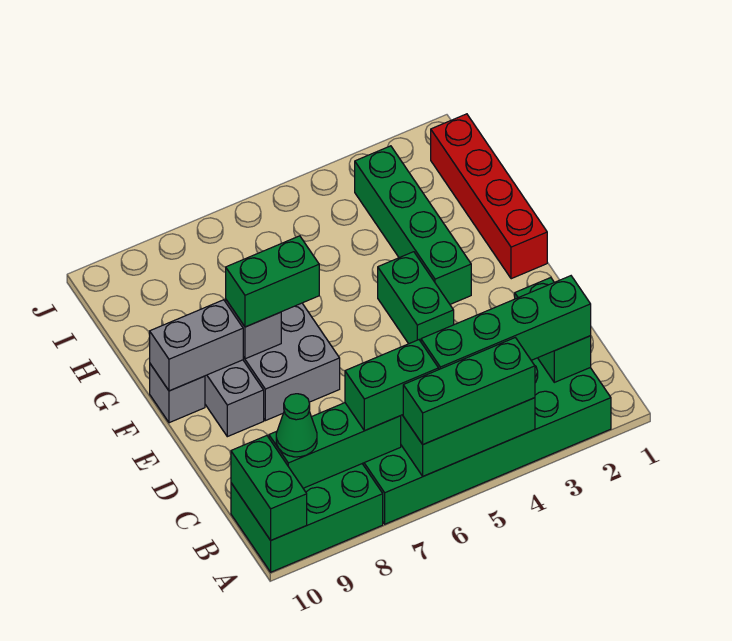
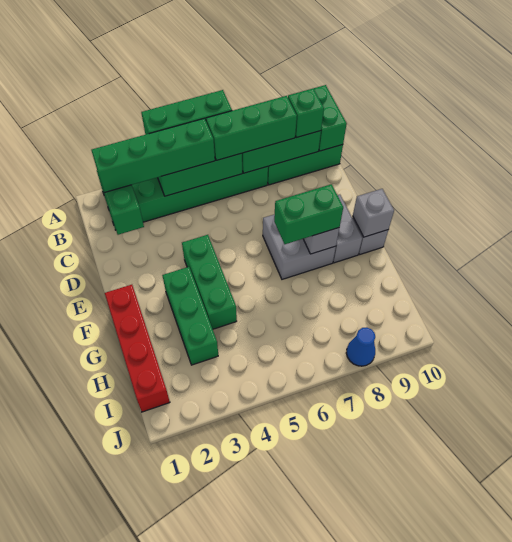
green brick B6:B7 level 3 -> green brick B6:B8 level 3
green cone B9 level 3 -> green brick B9 level 3
green brick E4:F4 level 1 -> green brick E4:G4 level 1
green brick F3:I3 level 1 -> green brick F3:H3 level 1
grey brick F9:F10 level 2 -> grey brick F10 level 2
none -> blue cone J8 level 1

